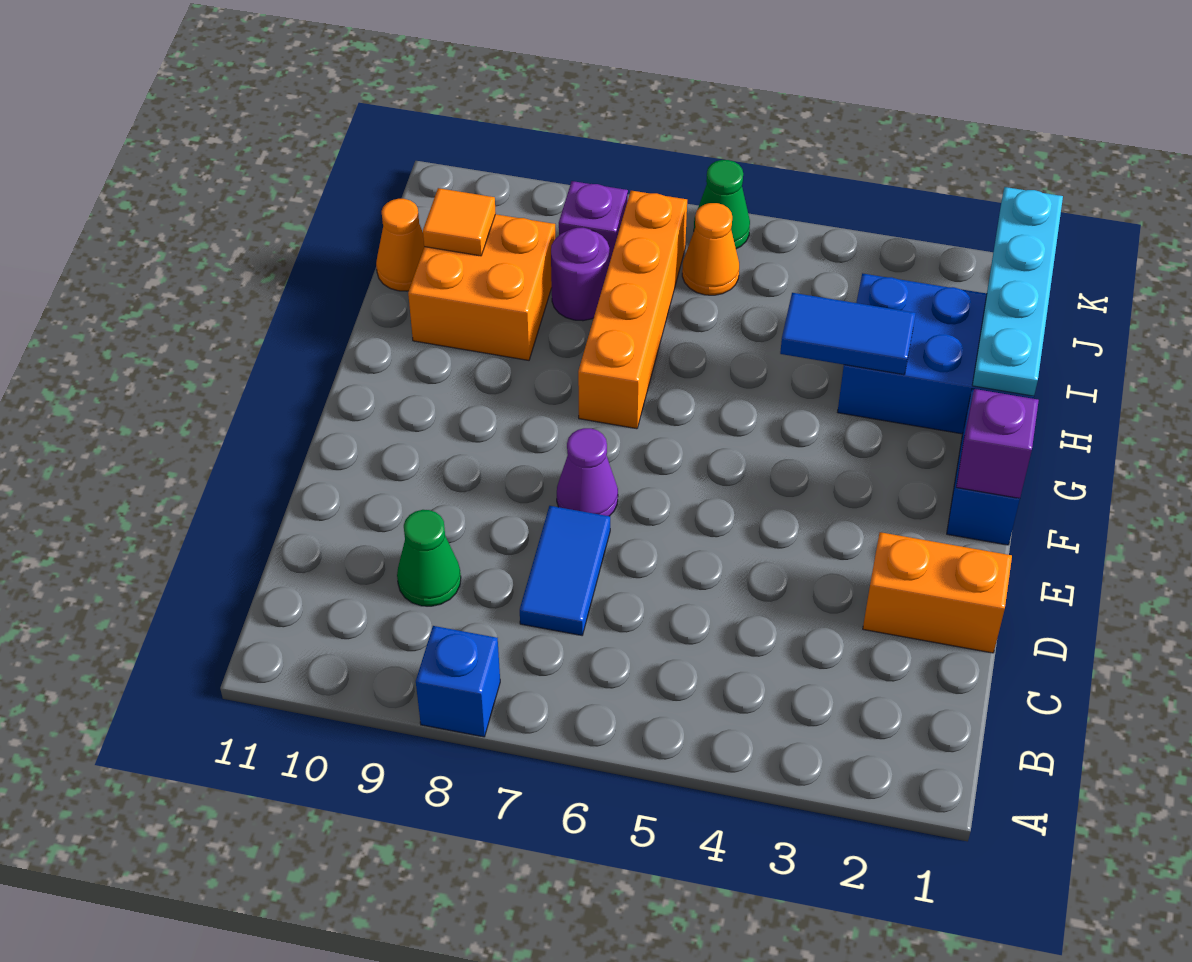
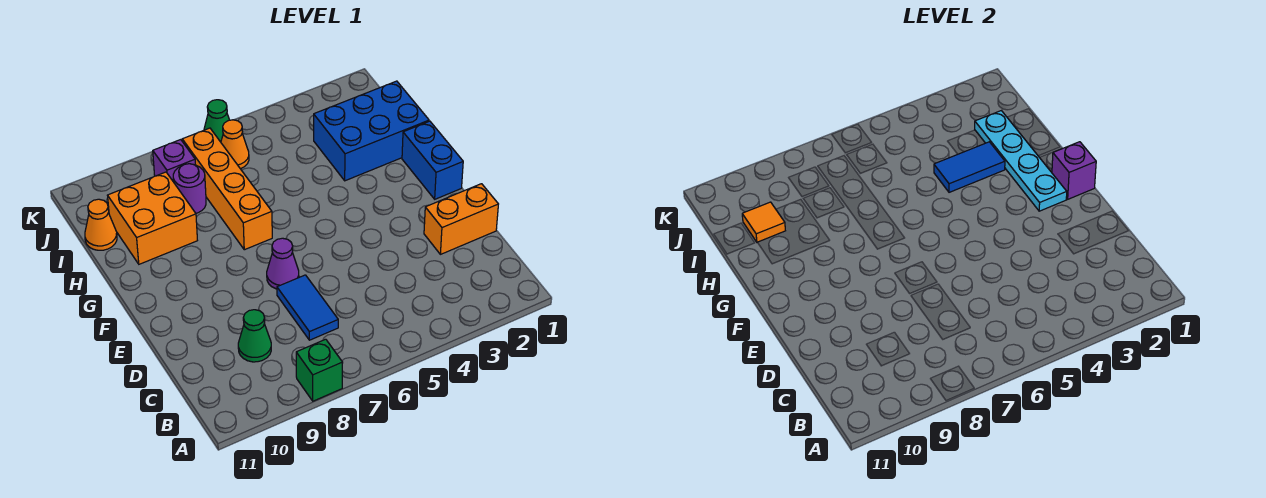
blue brick A8 level 1 -> green brick A8 level 1
cyan plate H1:K1 level 2 -> cyan plate F2:I2 level 2

